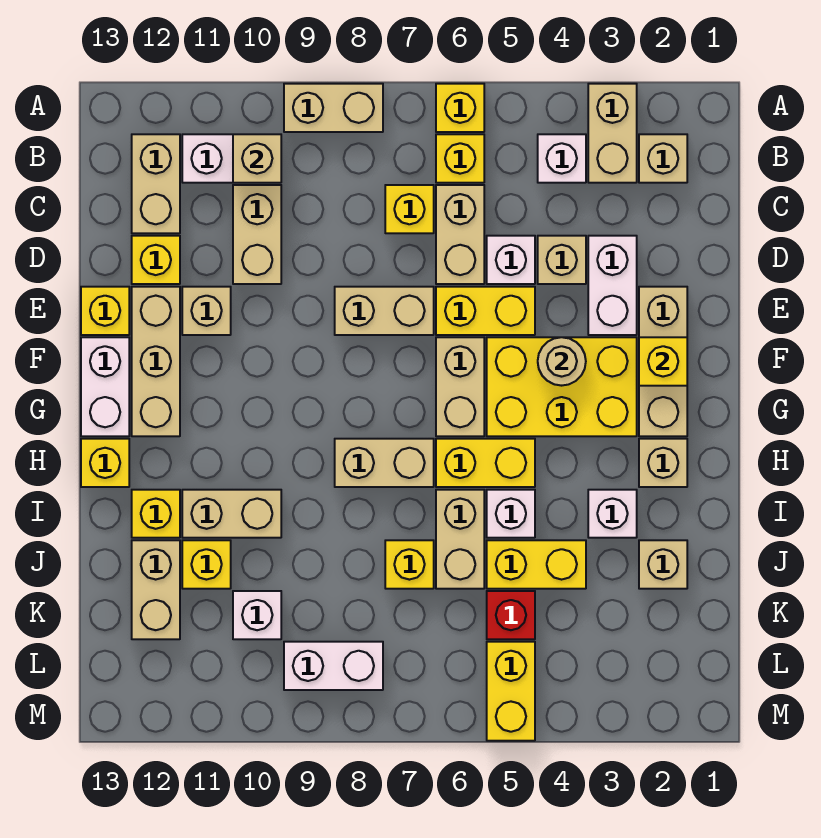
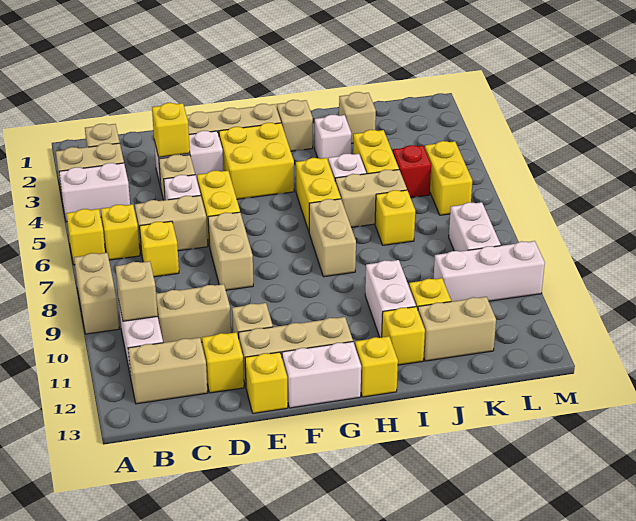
white brick B4 level 1 -> white brick A4:B4 level 1
yellow brick F2 level 2 -> yellow brick D3 level 2
yellow brick F3:G5 level 1 -> yellow brick F3:G4 level 1
tan round brick F4 level 2 -> none
tan brick F6:G6 level 1 -> none
tan brick I10:I11 level 1 -> white brick I10:I11 level 1
white brick K10 level 1 -> white brick K10:M10 level 1
yellow brick L5:M5 level 1 -> yellow brick L5:L6 level 1

